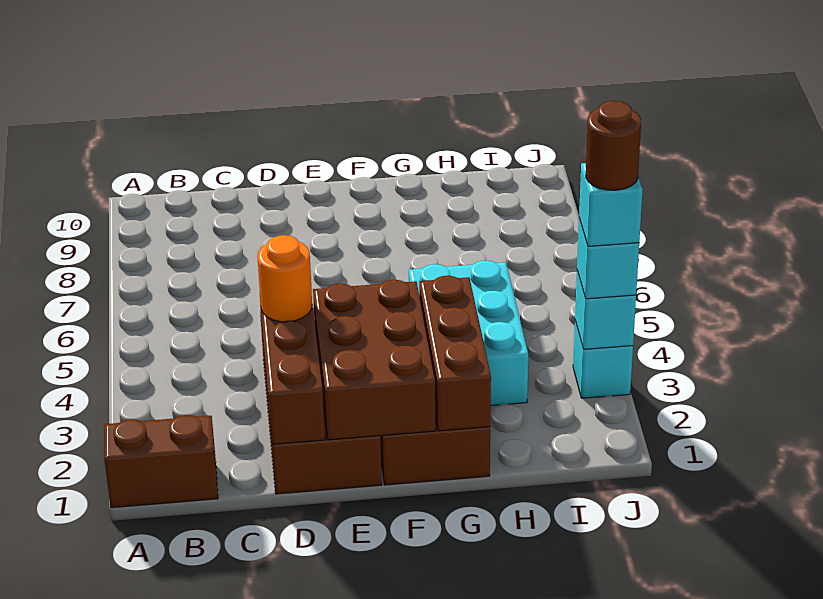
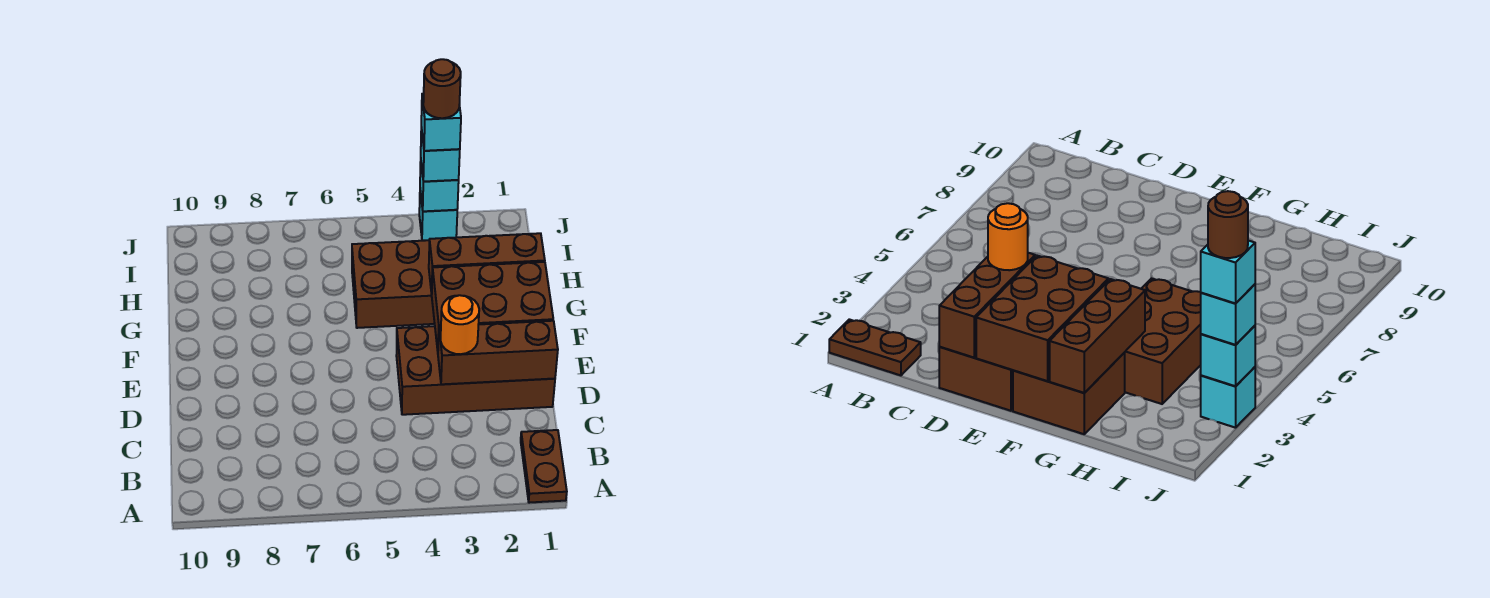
brown brick A1:B1 level 1 -> brown plate A1:B1 level 1
cyan brick G3:H5 level 1 -> brown brick G3:H5 level 1

